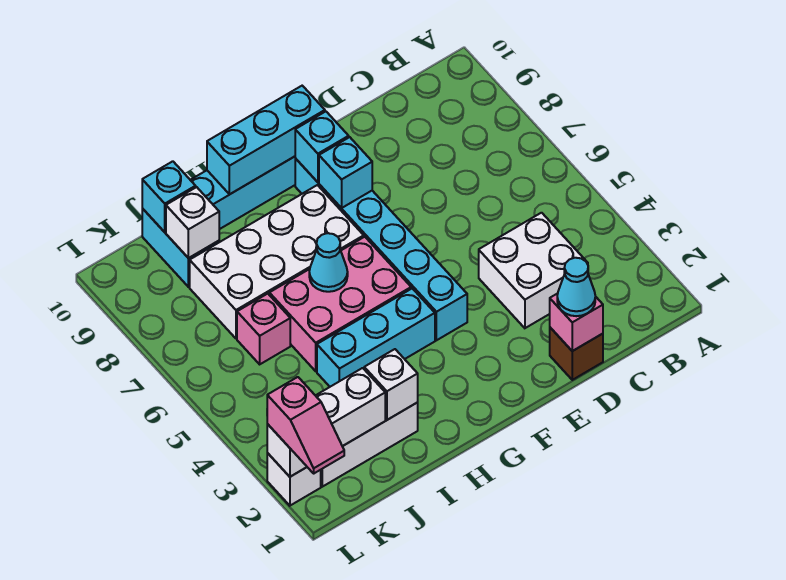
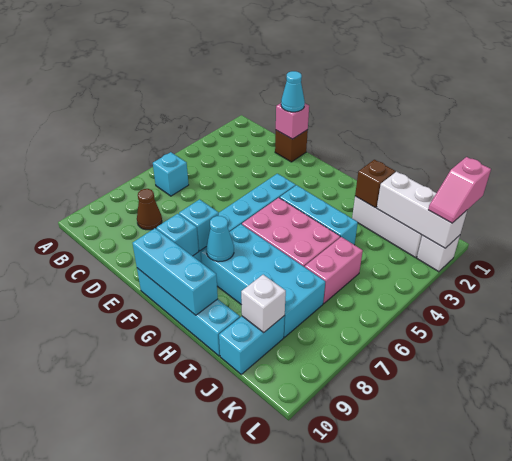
white brick C3:D4 level 1 -> none
none -> brown cone C8 level 1
white brick G7:J8 level 1 -> cyan brick G7:J8 level 1
cyan cone H6 level 2 -> cyan cone G8 level 2
white brick I2 level 2 -> brown brick I2 level 2
pink brick J6 level 1 -> pink brick J5:J6 level 1
cyan brick J10 level 2 -> cyan brick B6 level 1
pink slope L1:L2 level 3 top 2 -> pink slope L1:L2 level 3 top 1

